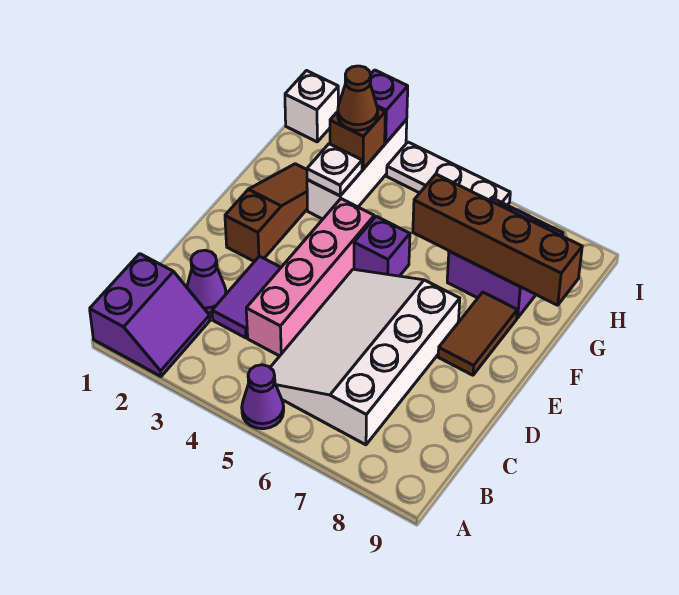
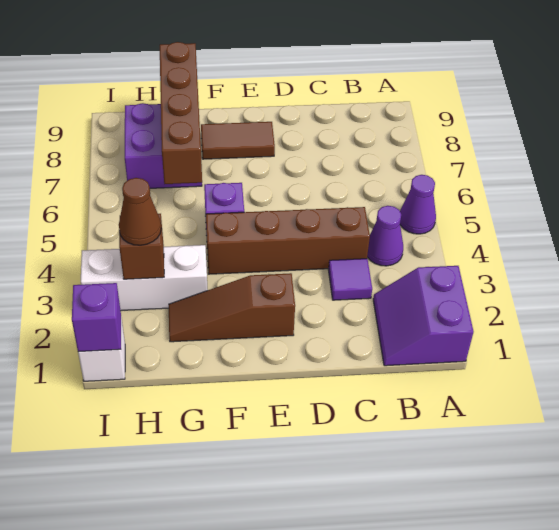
purple slope A1:B2 level 1 top 1 -> purple slope A1:B2 level 1 top A
white slope B5:E7 level 1 top 7 -> none
purple cone C2 level 1 -> purple cone B4 level 1
purple tile C3:D3 level 1 -> purple tile C3 level 1
pink brick C4:F4 level 1 -> brown brick C4:F4 level 1
white plate G3 level 2 -> none
purple brick I3 level 2 -> purple brick I1 level 2
white plate I4:I6 level 1 -> none

